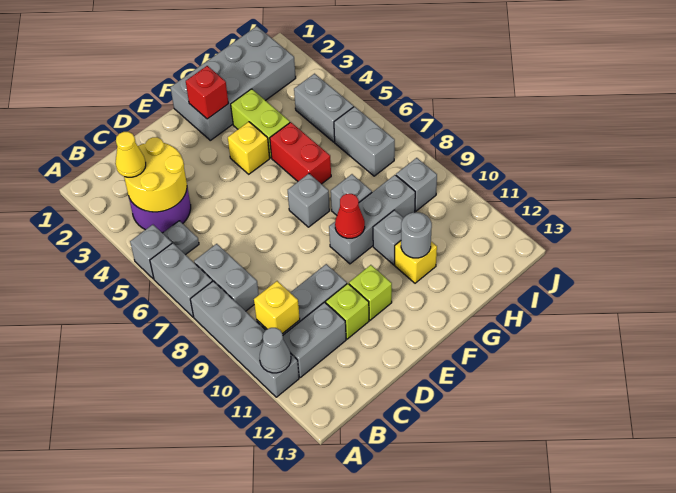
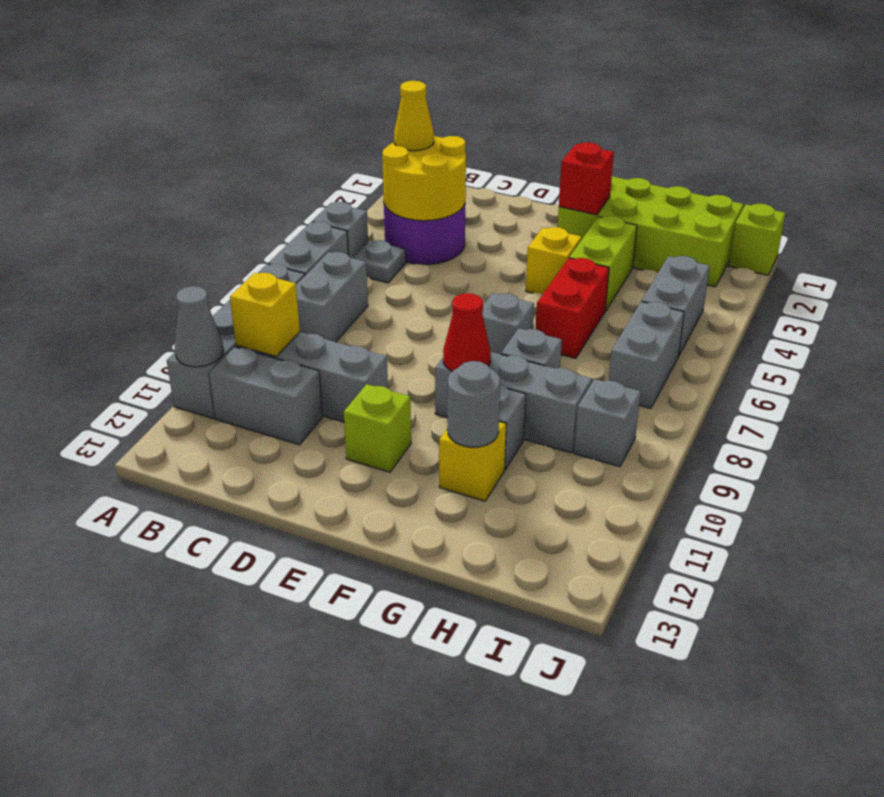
lime brick D11 level 1 -> lime brick J1 level 1
grey brick F1:I2 level 1 -> lime brick F1:I2 level 1

